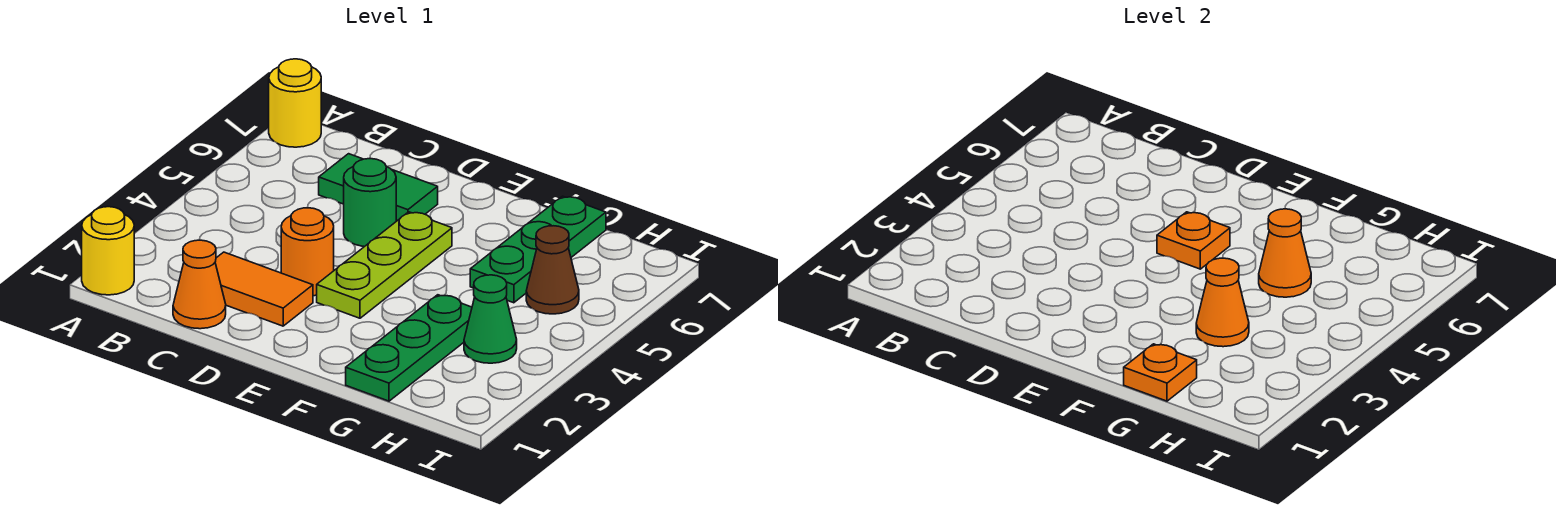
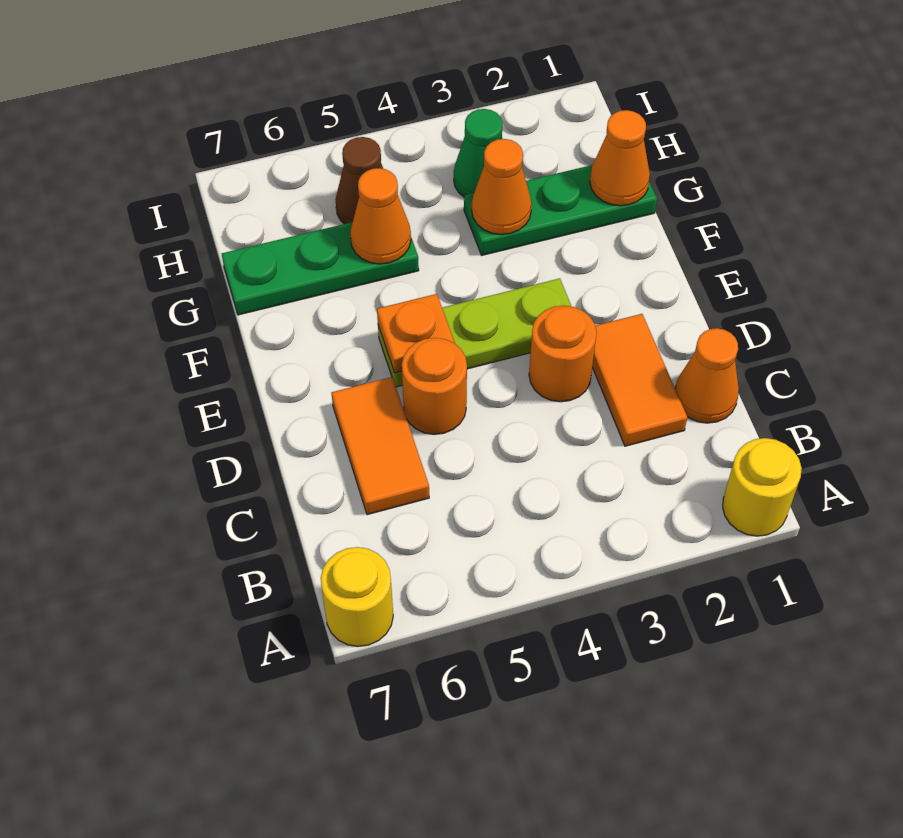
green tile C6:D6 level 1 -> orange tile C6:D6 level 1
green round brick D5 level 1 -> orange round brick D5 level 1
orange plate G1 level 2 -> orange cone G1 level 2

